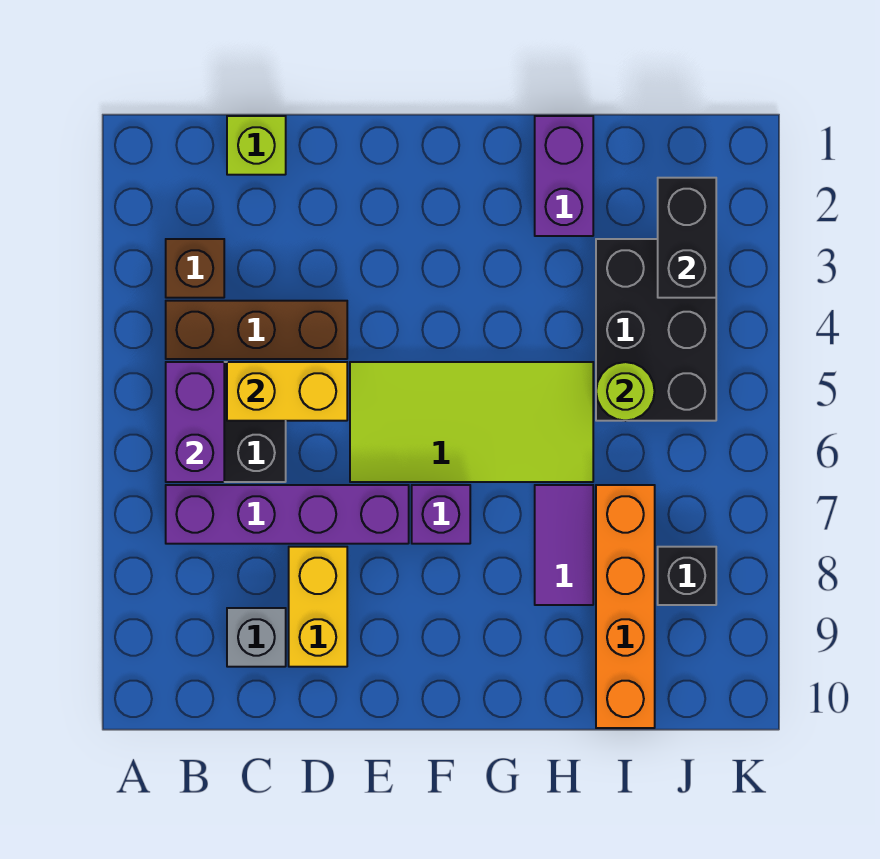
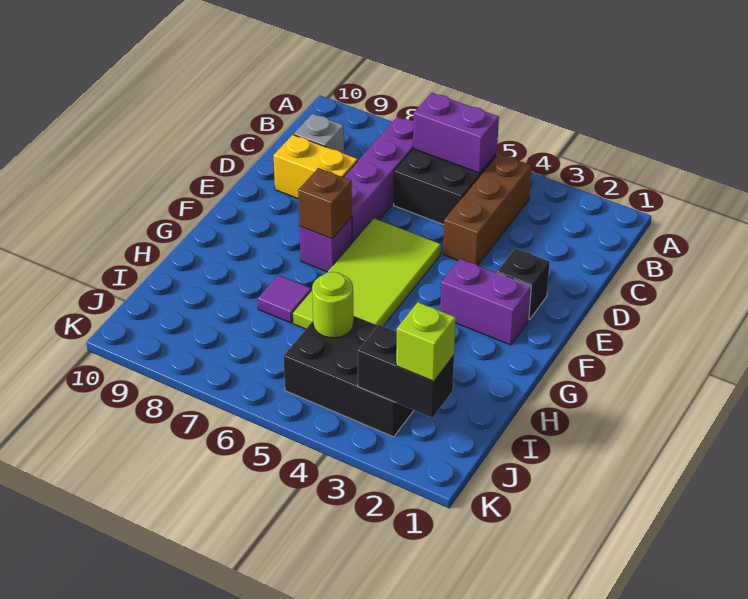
brown brick B3 level 1 -> brown brick F7 level 2
lime brick C1 level 1 -> lime brick J2 level 3
yellow brick C5:D5 level 2 -> none
purple brick H1:H2 level 1 -> purple brick F2:F3 level 1
purple tile H7:H8 level 1 -> purple tile H7 level 1
orange brick I7:I10 level 1 -> none
black brick J8 level 1 -> black brick E2 level 1

